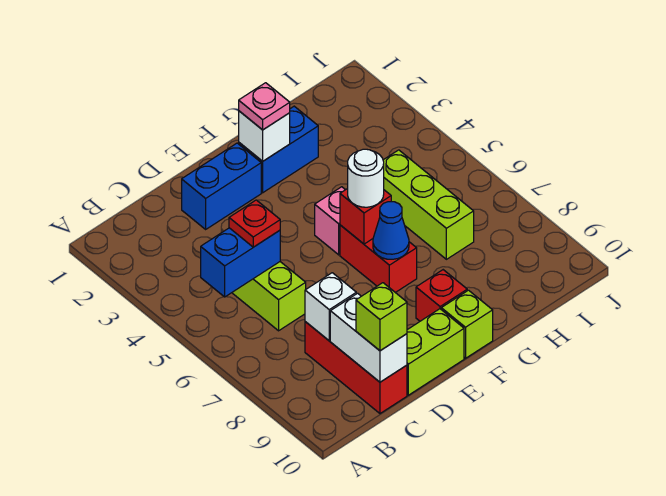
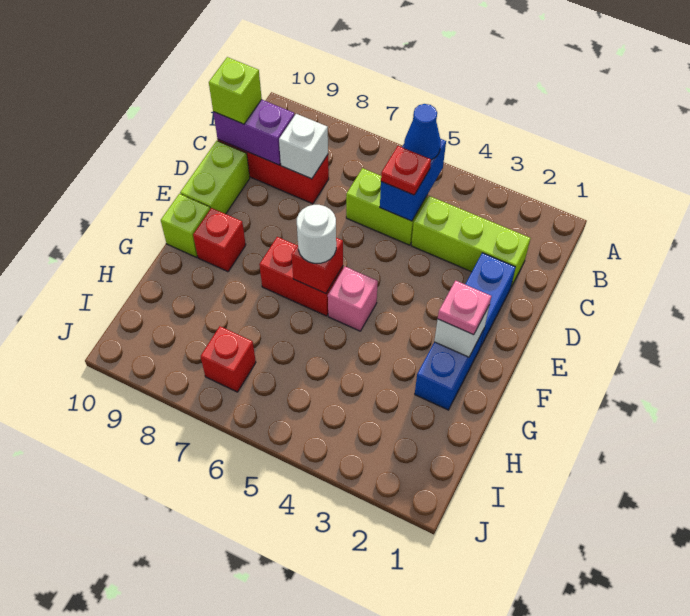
white brick C9:C10 level 2 -> purple brick C9:C10 level 2
blue cone F7 level 2 -> blue cone B5 level 3
lime brick H5:H7 level 1 -> lime brick C2:C4 level 1
none -> red brick I7 level 1

